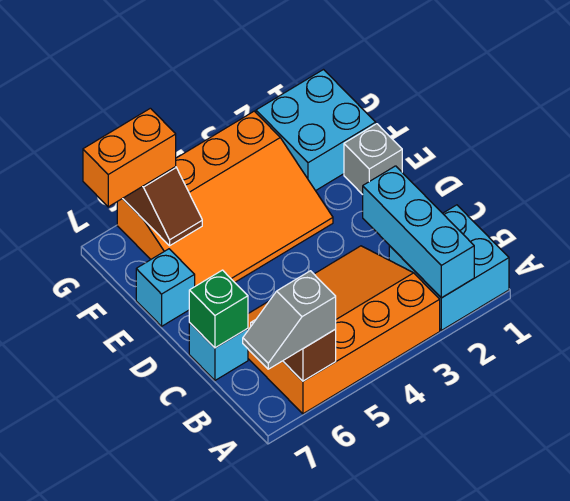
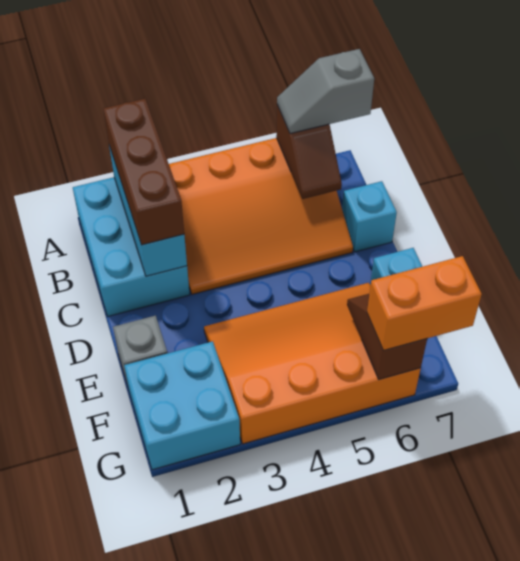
cyan brick A1:B2 level 1 -> cyan brick A1:C2 level 1
none -> brown brick A2:C2 level 3
grey slope A6:A7 level 3 top 6 -> grey slope A6:A7 level 3 top 7
green brick C7 level 2 -> none

